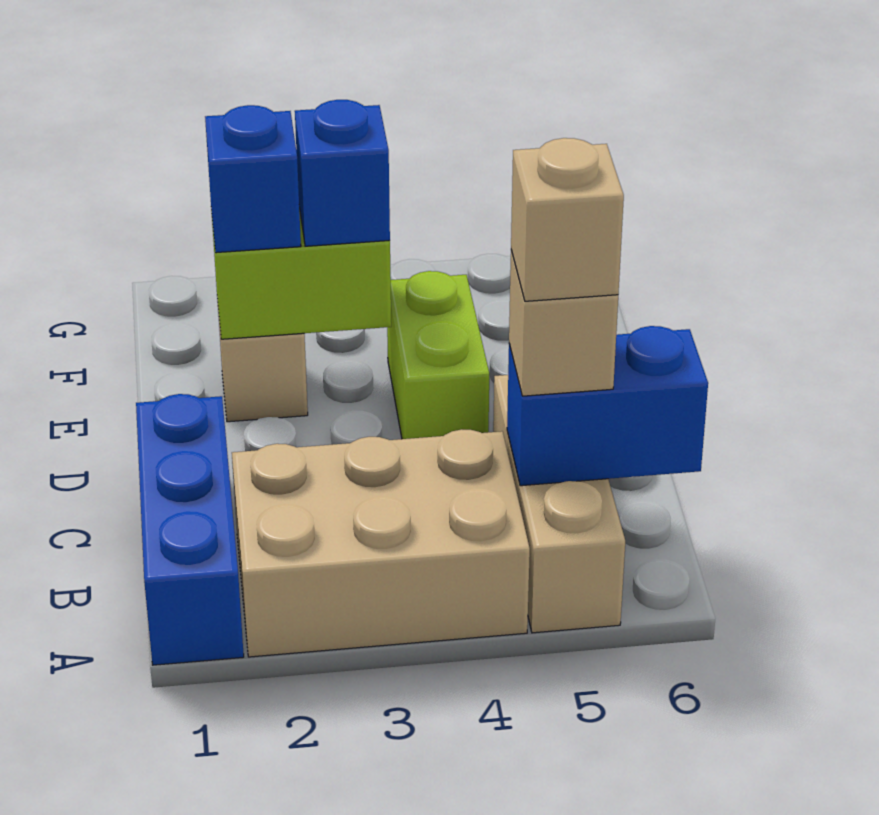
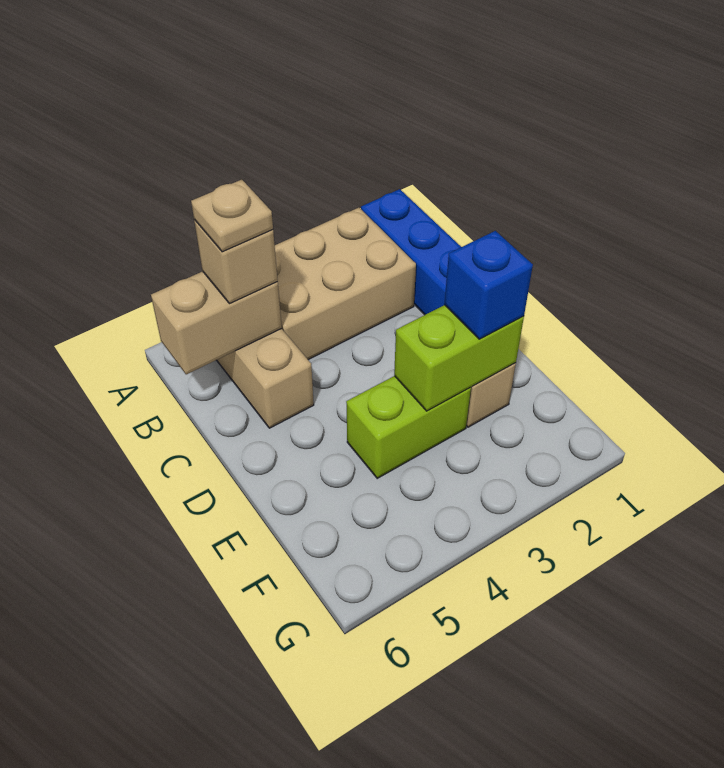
blue brick B5:B6 level 2 -> tan brick B5:B6 level 2
tan brick B5 level 4 -> tan plate B5 level 4
lime brick D4:E4 level 1 -> lime brick E3:E4 level 1
blue brick E3 level 3 -> none

